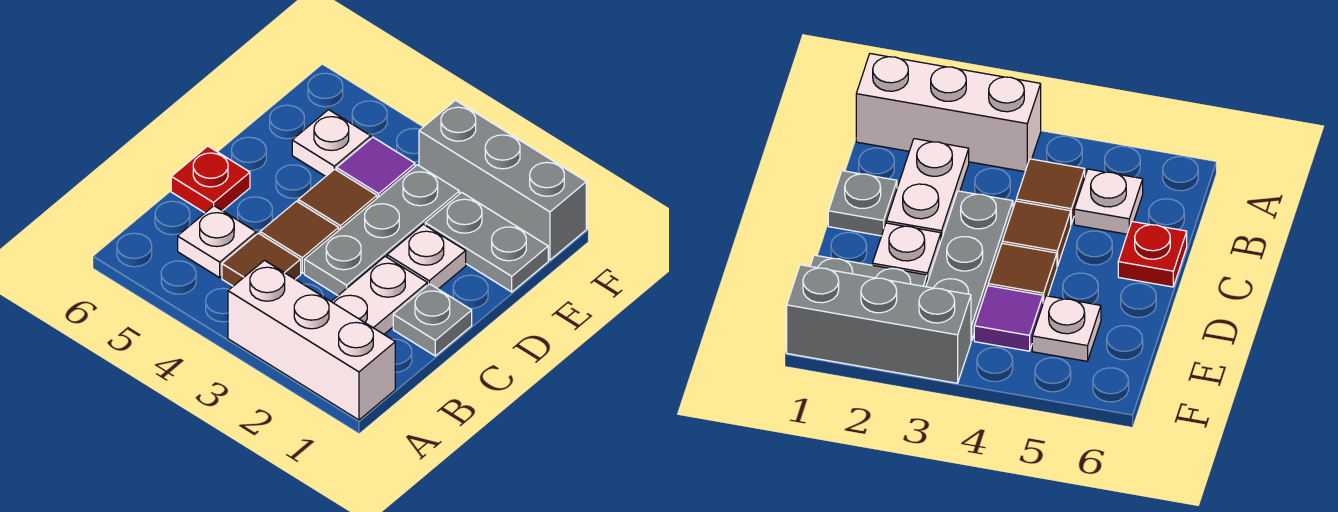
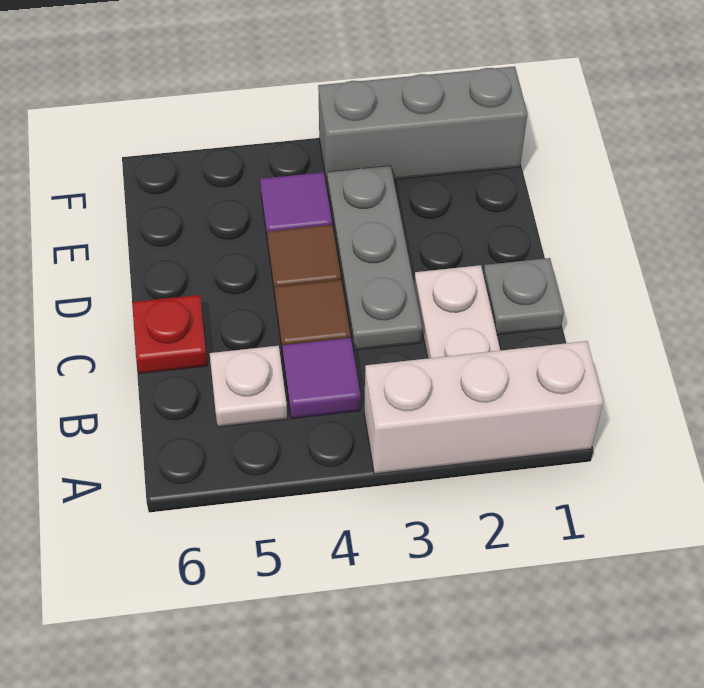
brown tile B4 level 1 -> purple tile B4 level 1
white plate D2 level 1 -> none
grey plate E1:E2 level 1 -> none
white plate E5 level 1 -> none

